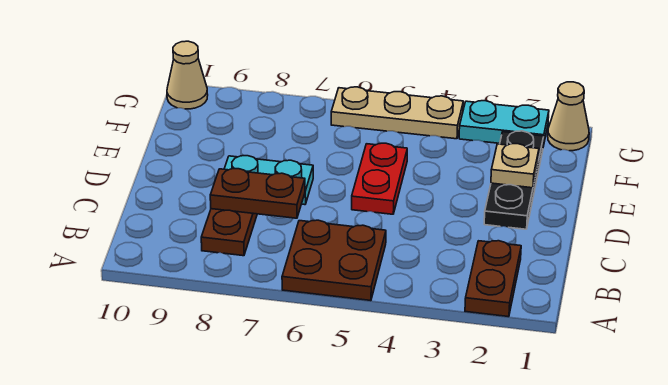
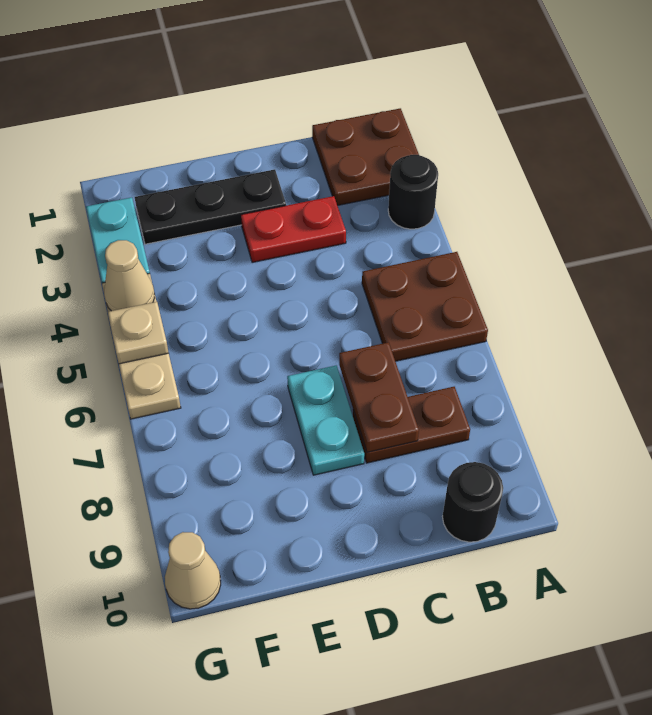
brown plate A2:B2 level 1 -> brown plate A1:B2 level 1
none -> black round brick A3 level 1
none -> black round brick B10 level 1
red plate D5:E5 level 1 -> red plate C3:D3 level 1
tan plate E2 level 2 -> tan plate G5 level 2
tan cone G1 level 1 -> tan cone G4 level 2

